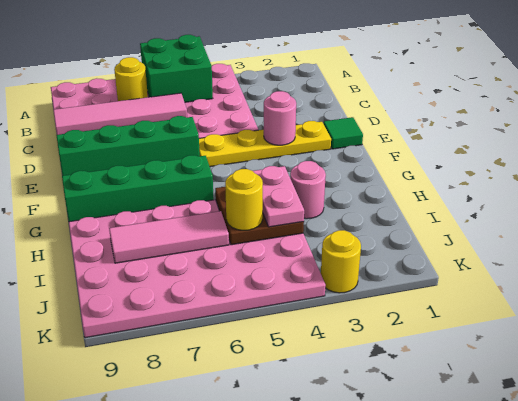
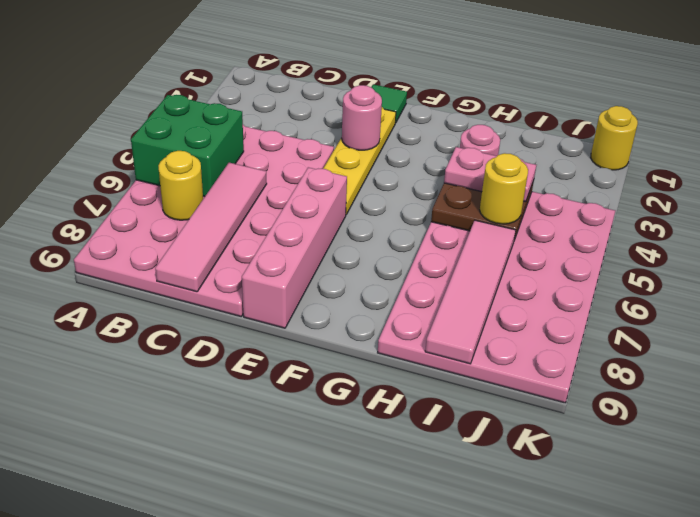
green brick E6:E9 level 1 -> pink brick E6:E9 level 1
green brick G6:G9 level 1 -> none
pink tile I6:I8 level 2 -> pink tile I6:I9 level 2
yellow round brick K3 level 1 -> yellow round brick K1 level 1

